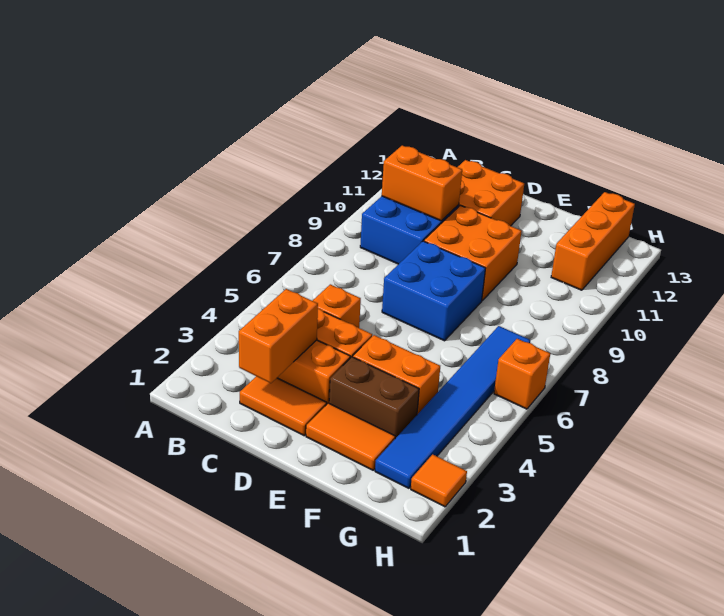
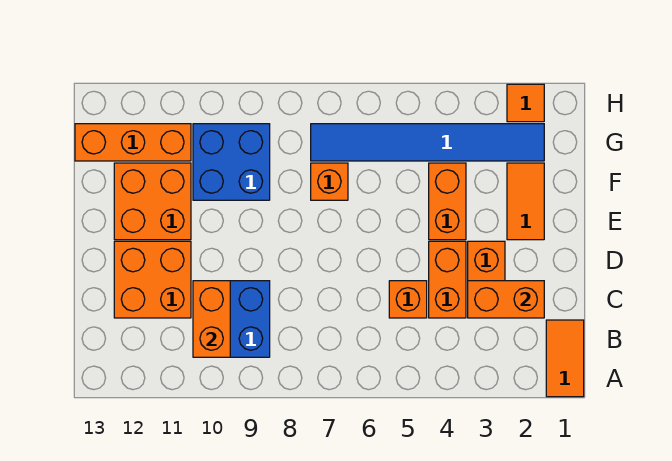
orange tile C2:D2 level 1 -> orange tile A1:B1 level 1
blue brick D7:E8 level 1 -> blue brick F9:G10 level 1
orange brick D9:E10 level 1 -> orange brick E11:F12 level 1
brown brick E3:F3 level 1 -> none
orange brick H6 level 1 -> orange brick F7 level 1

